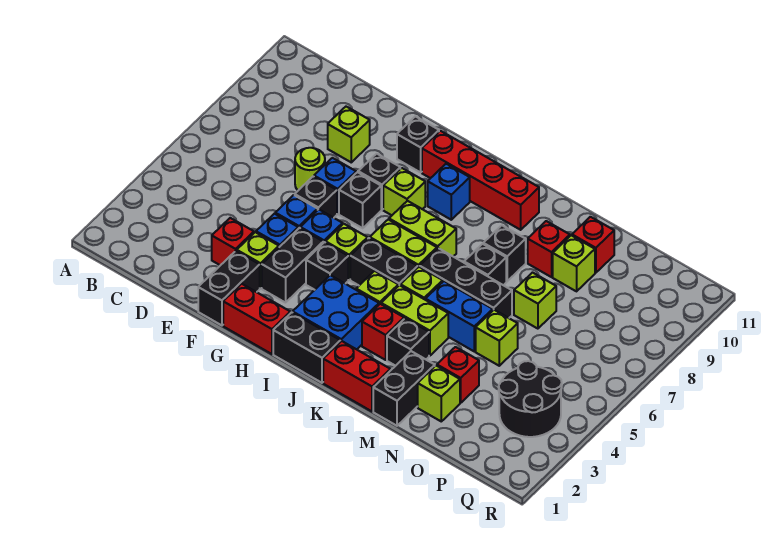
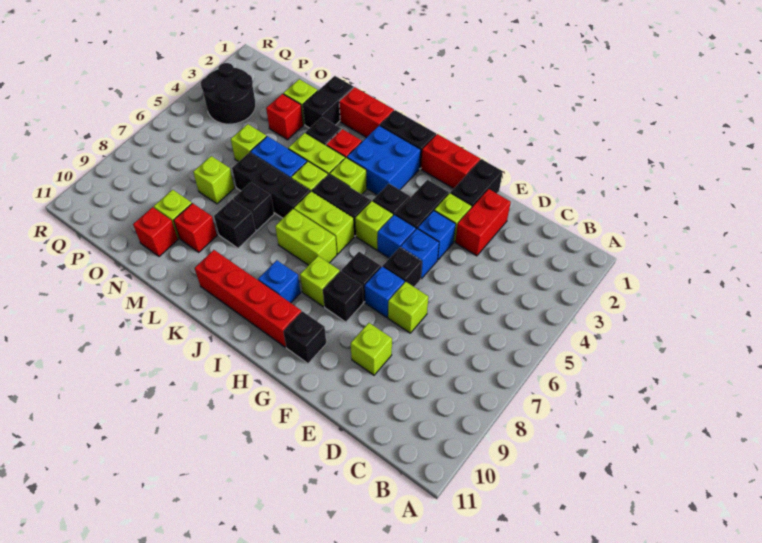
red brick E3 level 1 -> red brick E2:E3 level 1
lime round brick E7 level 1 -> lime brick E7 level 1

